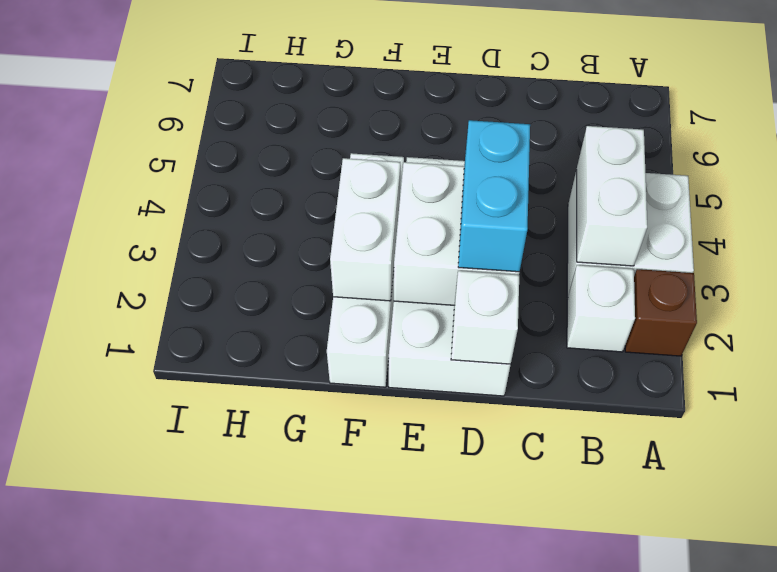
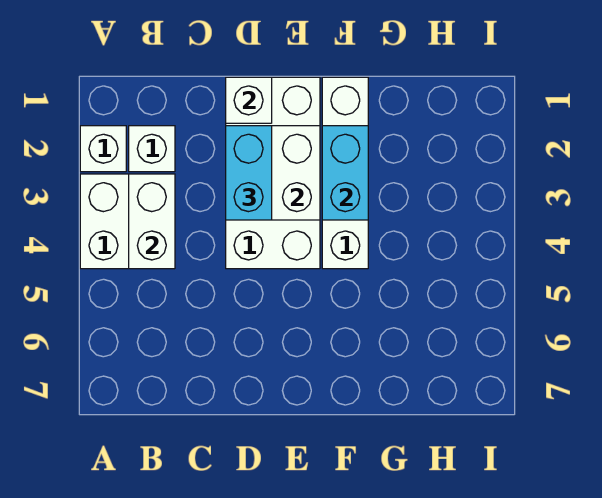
brown brick A2 level 1 -> white brick A2 level 1
white brick F2:F3 level 2 -> cyan brick F2:F3 level 2

